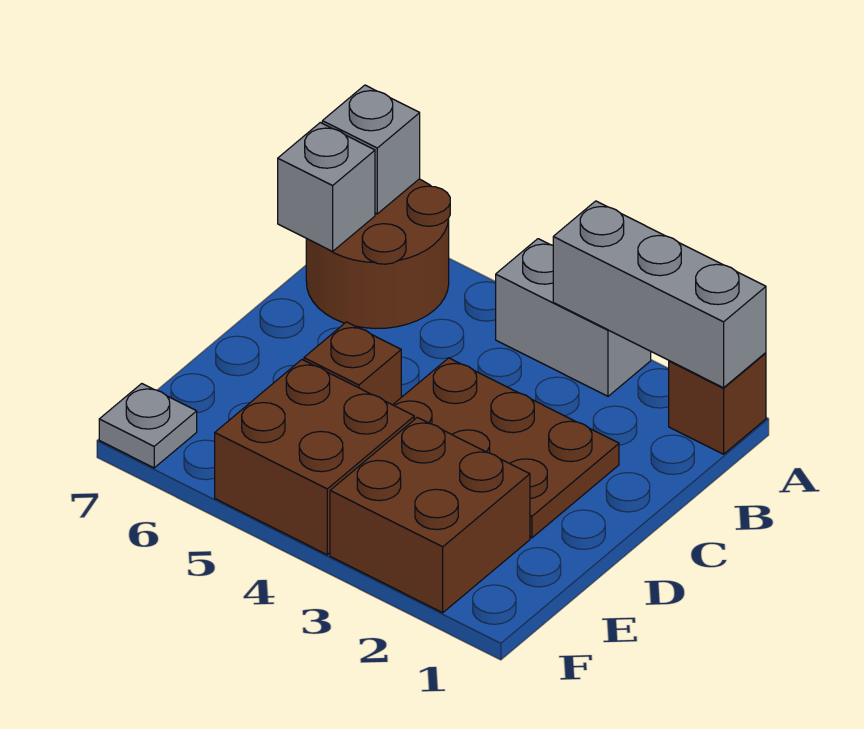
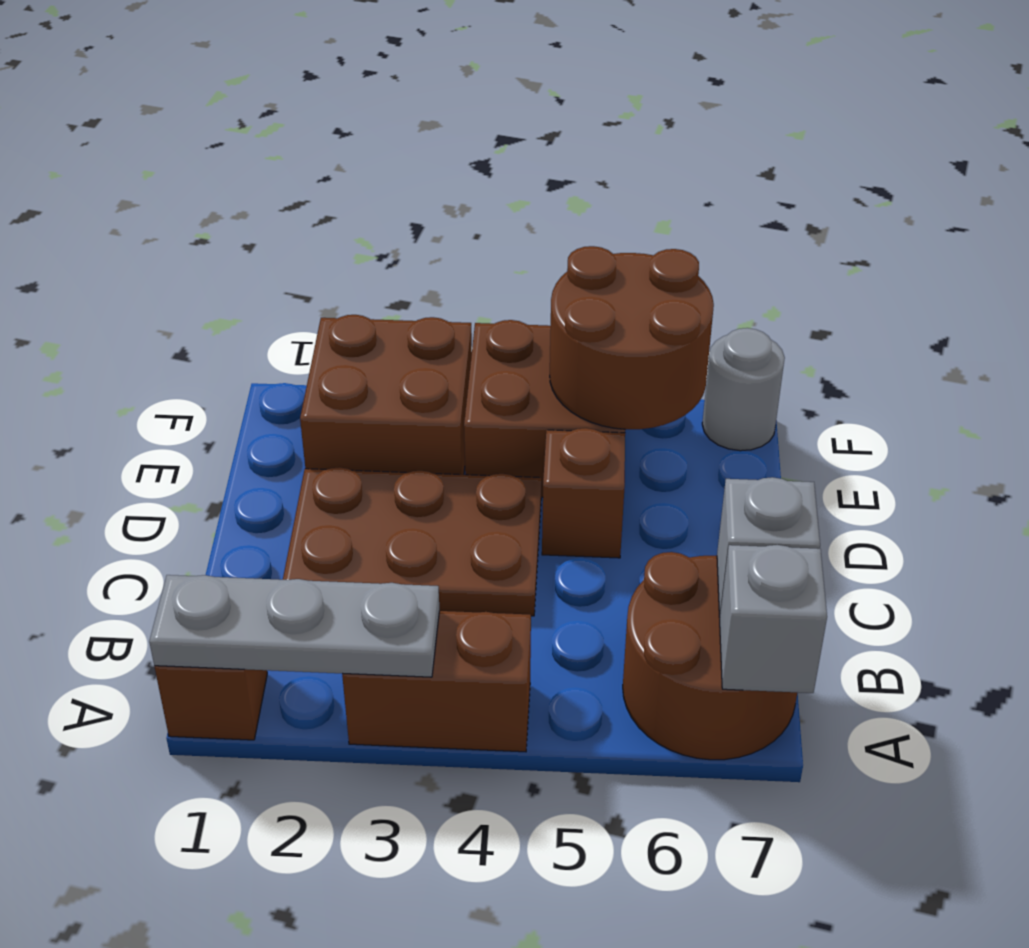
grey brick A1:A3 level 2 -> grey plate A1:A3 level 2
grey brick A3:A4 level 1 -> brown brick A3:A4 level 1
none -> brown round brick E5:F6 level 2
grey plate F7 level 1 -> grey round brick F7 level 1

